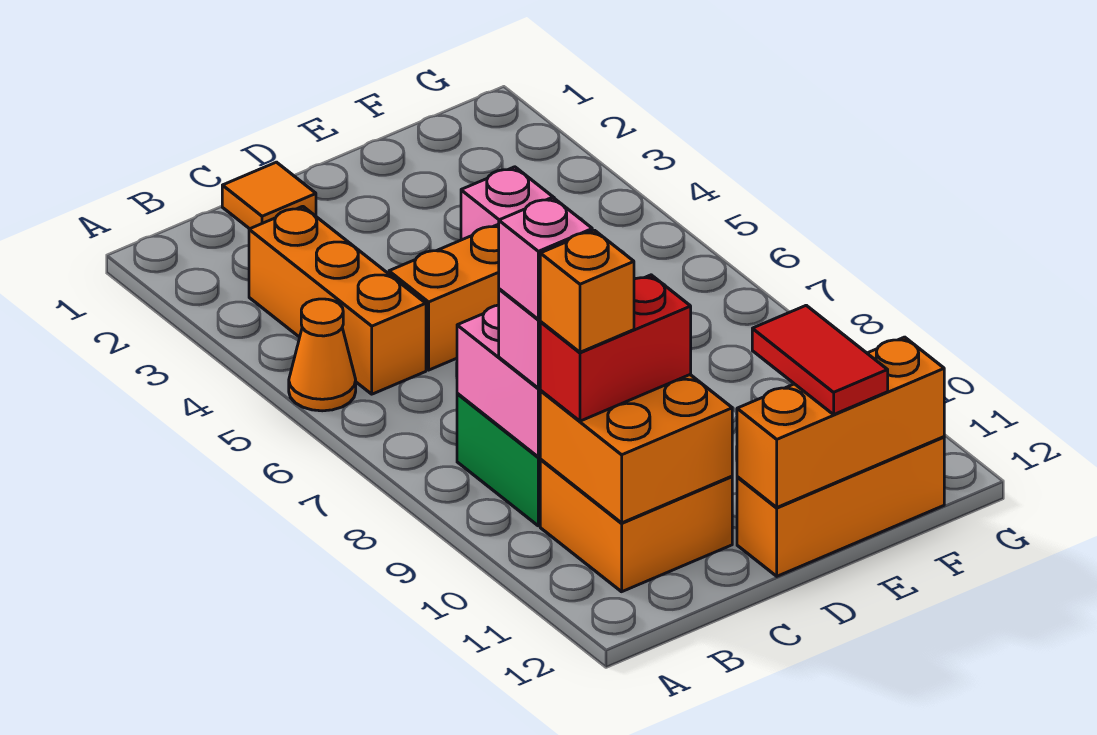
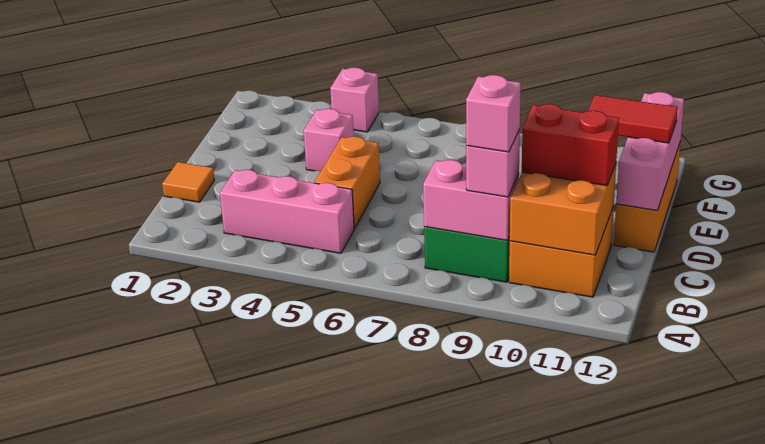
orange cone A5 level 1 -> none
orange brick B3:B5 level 1 -> pink brick B3:B5 level 1
red brick B10:C10 level 3 -> red brick C10:C11 level 3
orange brick B10 level 4 -> none
orange brick D12:F12 level 2 -> pink brick D12:F12 level 2
none -> pink brick G4 level 1

